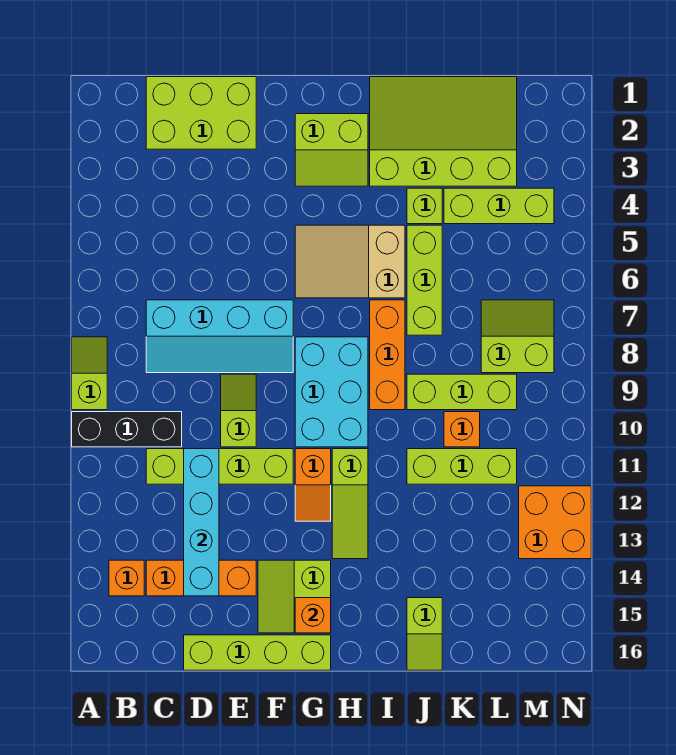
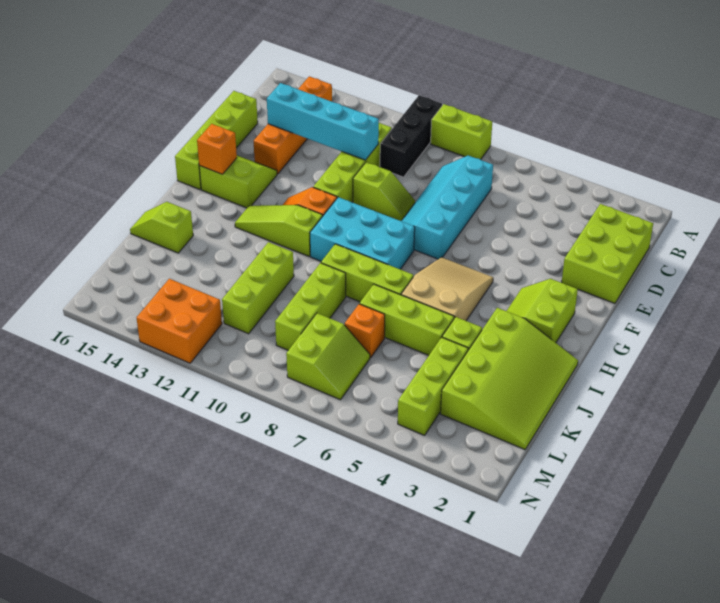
lime slope A8:A9 level 1 top 9 -> lime brick A8:A9 level 1
orange brick I7:I9 level 1 -> lime brick I7:I9 level 1
orange brick K10 level 1 -> orange brick K7 level 1

